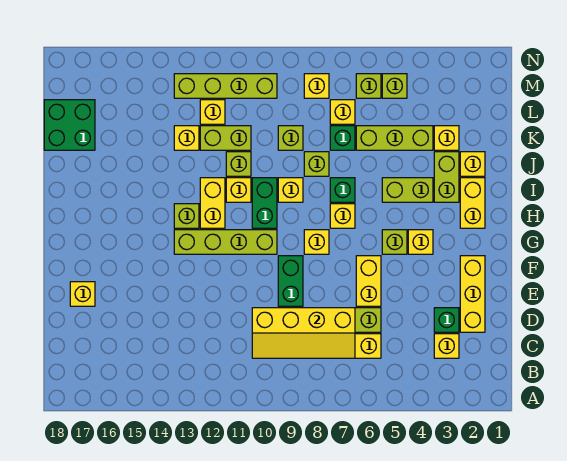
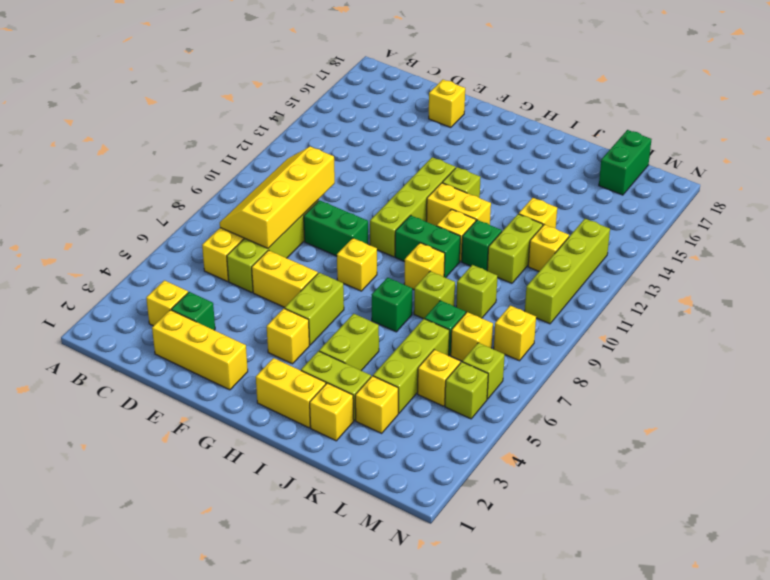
lime brick G5 level 1 -> lime brick G5:G6 level 1
yellow brick H7 level 1 -> yellow brick L5 level 1
lime brick J11 level 1 -> green brick J11 level 1
green brick K17:L18 level 1 -> green brick L17:L18 level 1

